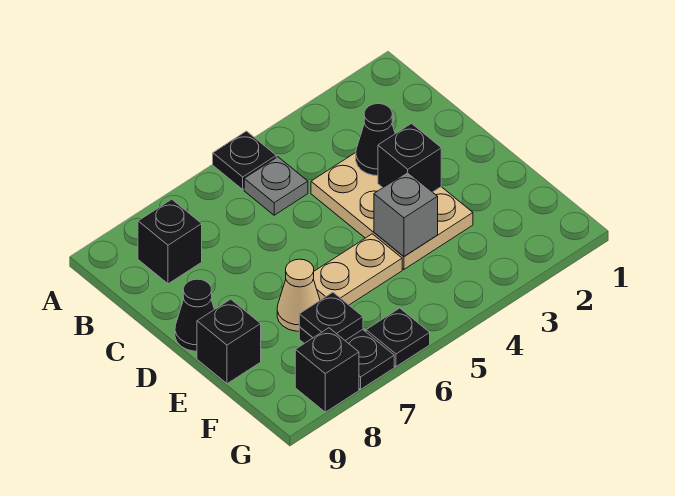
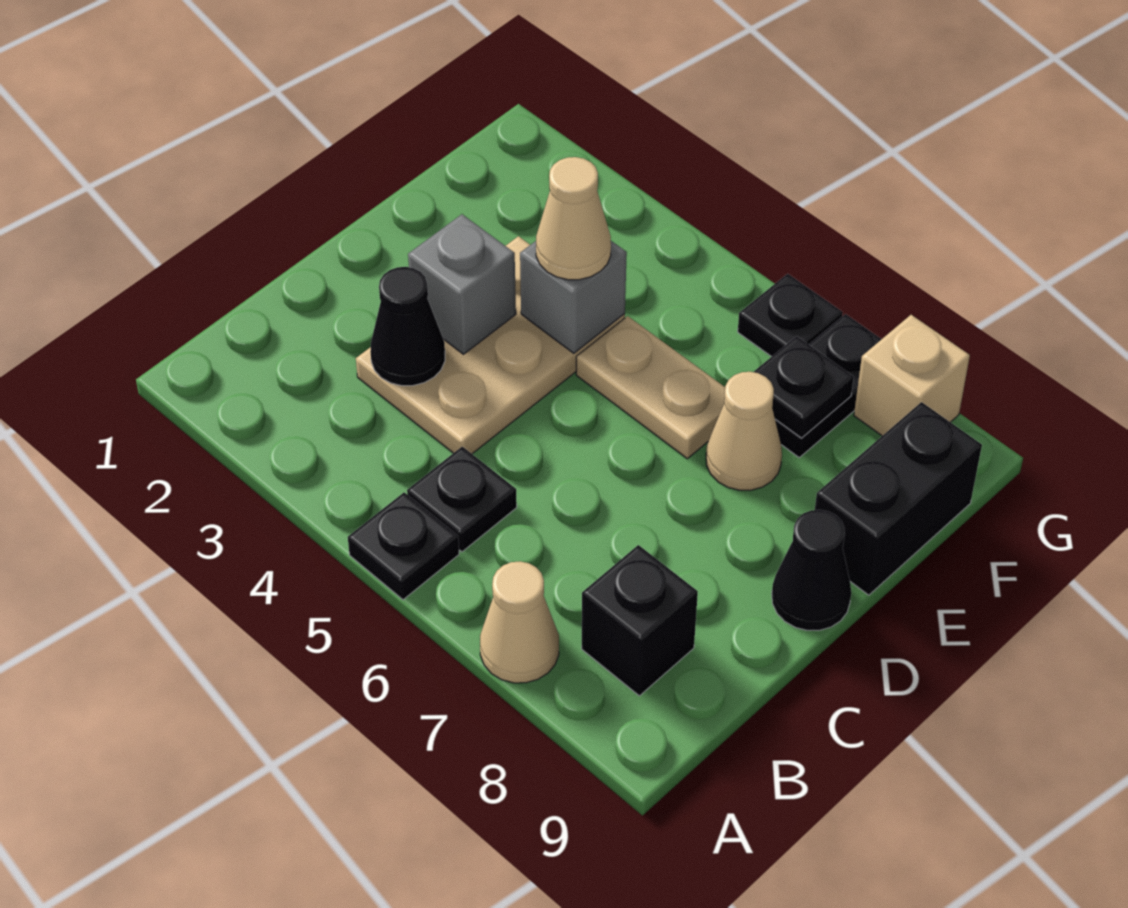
none -> tan cone A7 level 1
grey plate B5 level 1 -> black plate B5 level 1
black brick D3 level 2 -> grey brick D3 level 2
none -> tan cone E4 level 3
black brick E9 level 1 -> black brick E9:F9 level 1
black brick G8 level 1 -> tan brick G8 level 1

